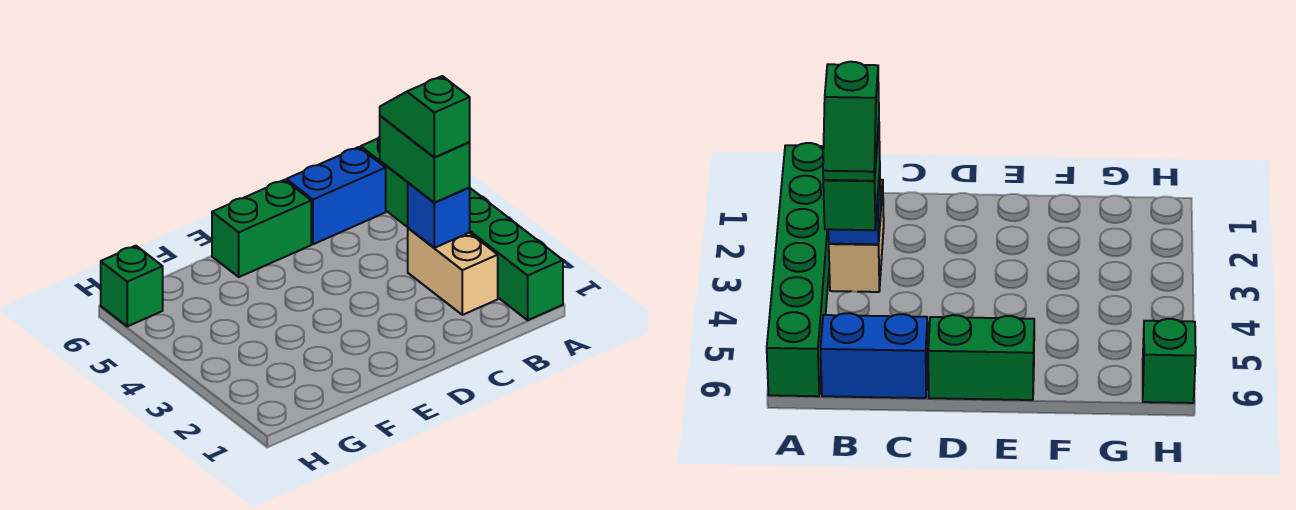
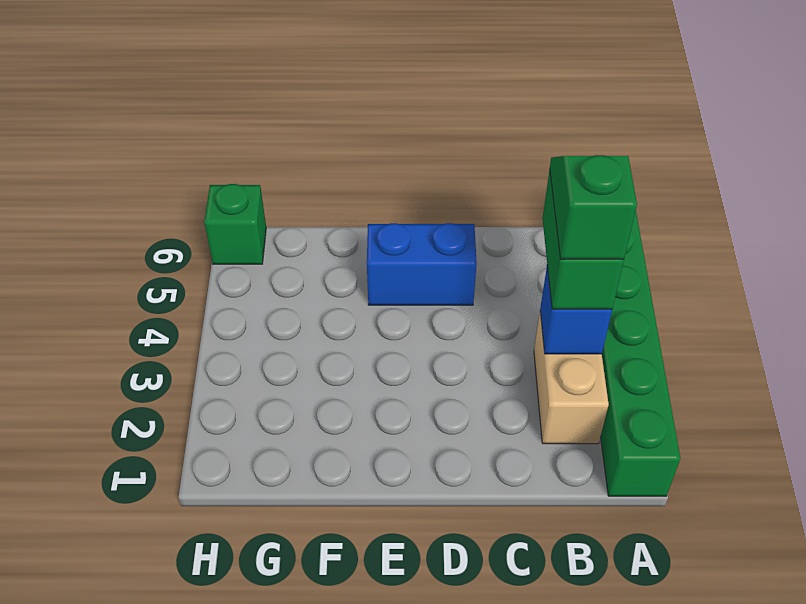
blue brick B6:C6 level 1 -> blue brick D5:E5 level 1
green brick D6:E6 level 1 -> none

